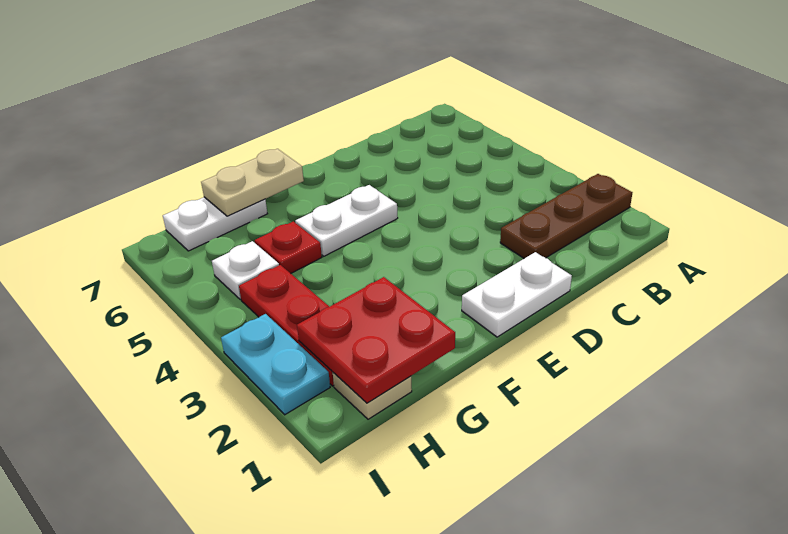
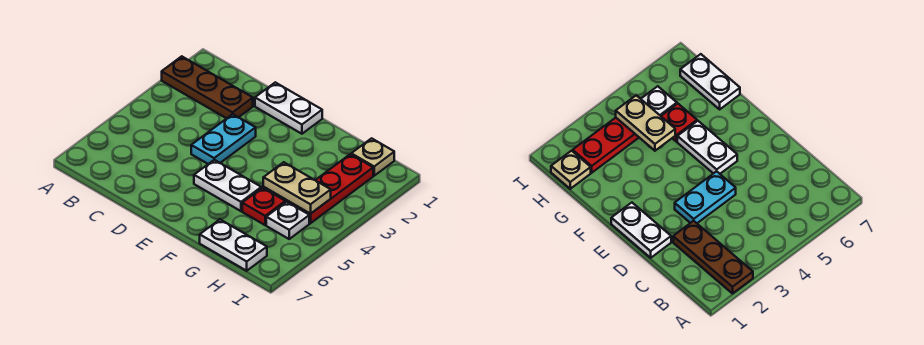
tan plate F7:G7 level 2 -> tan plate G4:H4 level 2
red plate G1:H2 level 2 -> none
cyan plate I2:I3 level 1 -> cyan plate D3:D4 level 1

